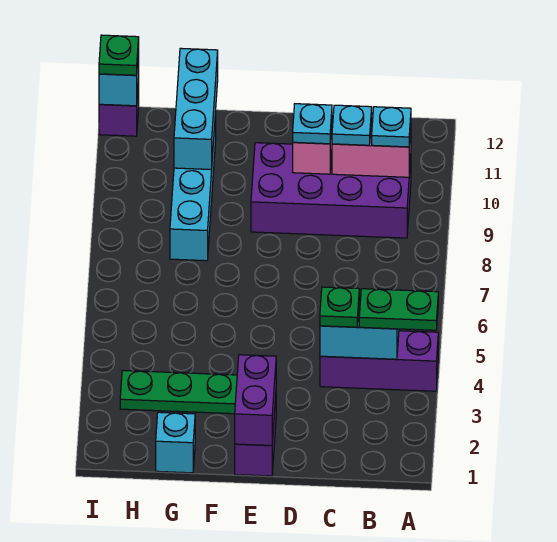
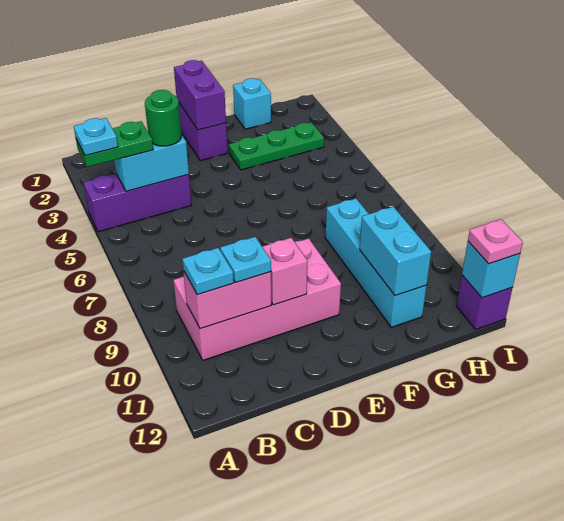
purple brick B9:E10 level 1 -> pink brick B9:E10 level 1
green plate C4 level 3 -> green round brick C4 level 3
cyan plate D10 level 3 -> cyan plate A4 level 4
cyan brick G10:G12 level 2 -> cyan brick G10:G11 level 2
green plate I12 level 3 -> pink plate I12 level 3

